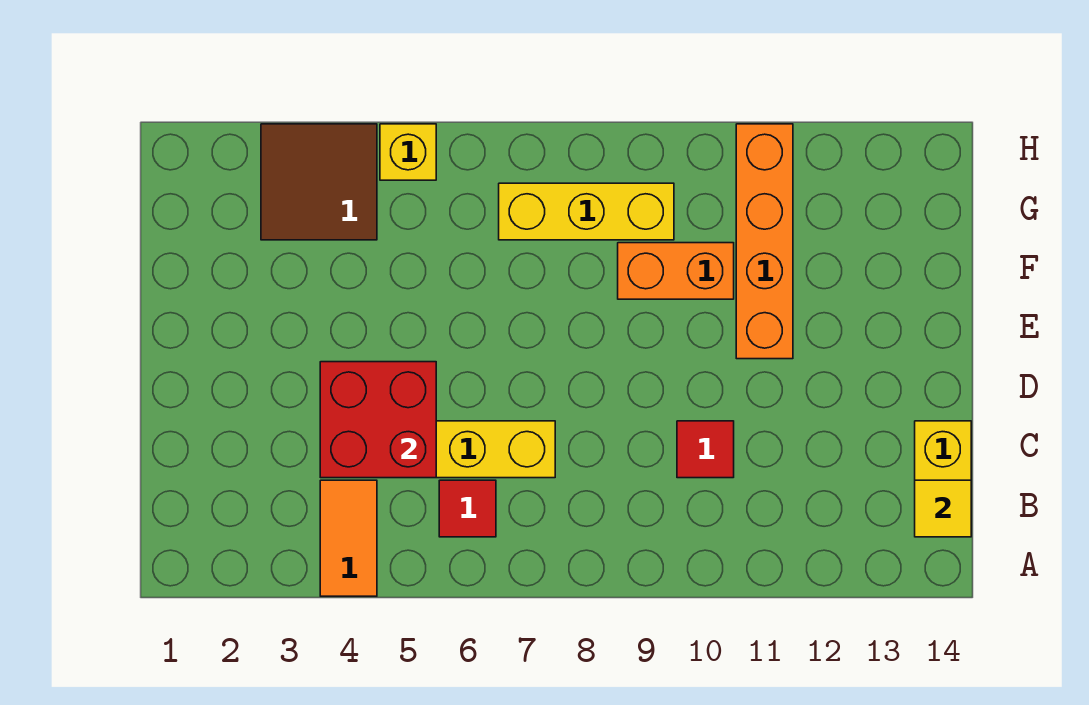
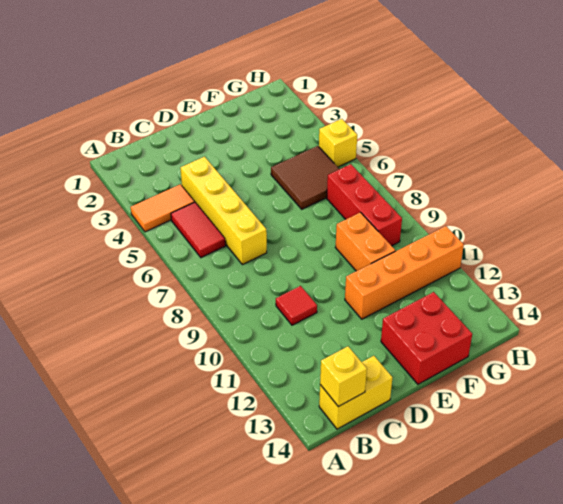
red tile B6 level 1 -> red tile B5:B6 level 1
yellow tile B14 level 2 -> yellow brick B14 level 2
red brick C4:D5 level 2 -> red brick E13:F14 level 1
brown tile G3:H4 level 1 -> brown tile F5:G6 level 1
yellow brick G7:G9 level 1 -> red brick G7:G9 level 1

